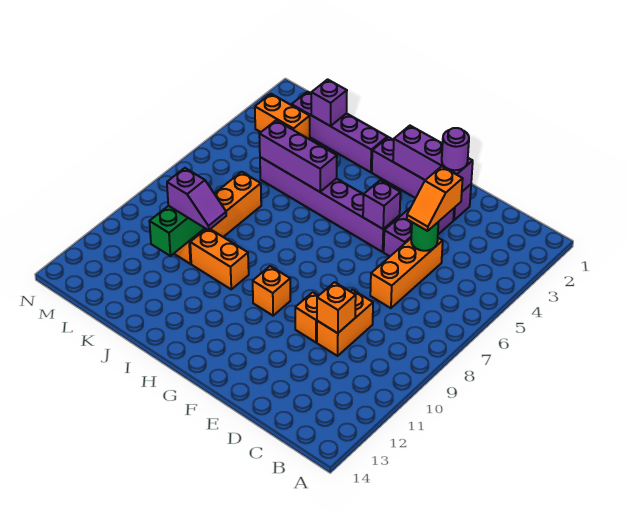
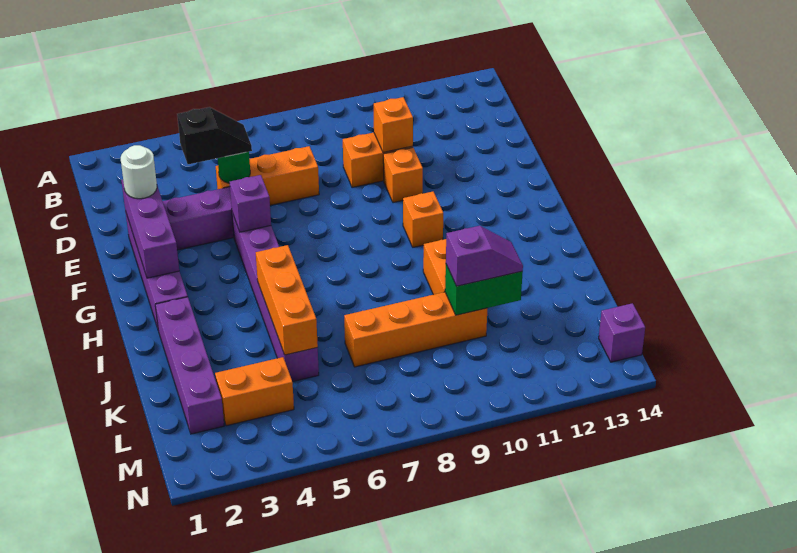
orange slope D4:D5 level 3 top 4 -> black slope D4:D5 level 3 top 4
purple round brick E2 level 3 -> white round brick E2 level 3
purple brick I5:K5 level 2 -> orange brick I5:K5 level 2
purple slope J10:K10 level 3 top K -> purple slope K10:K11 level 3 top 10
purple brick K2 level 2 -> purple brick M14 level 1
orange brick L3:M3 level 1 -> orange brick L3:L4 level 1

